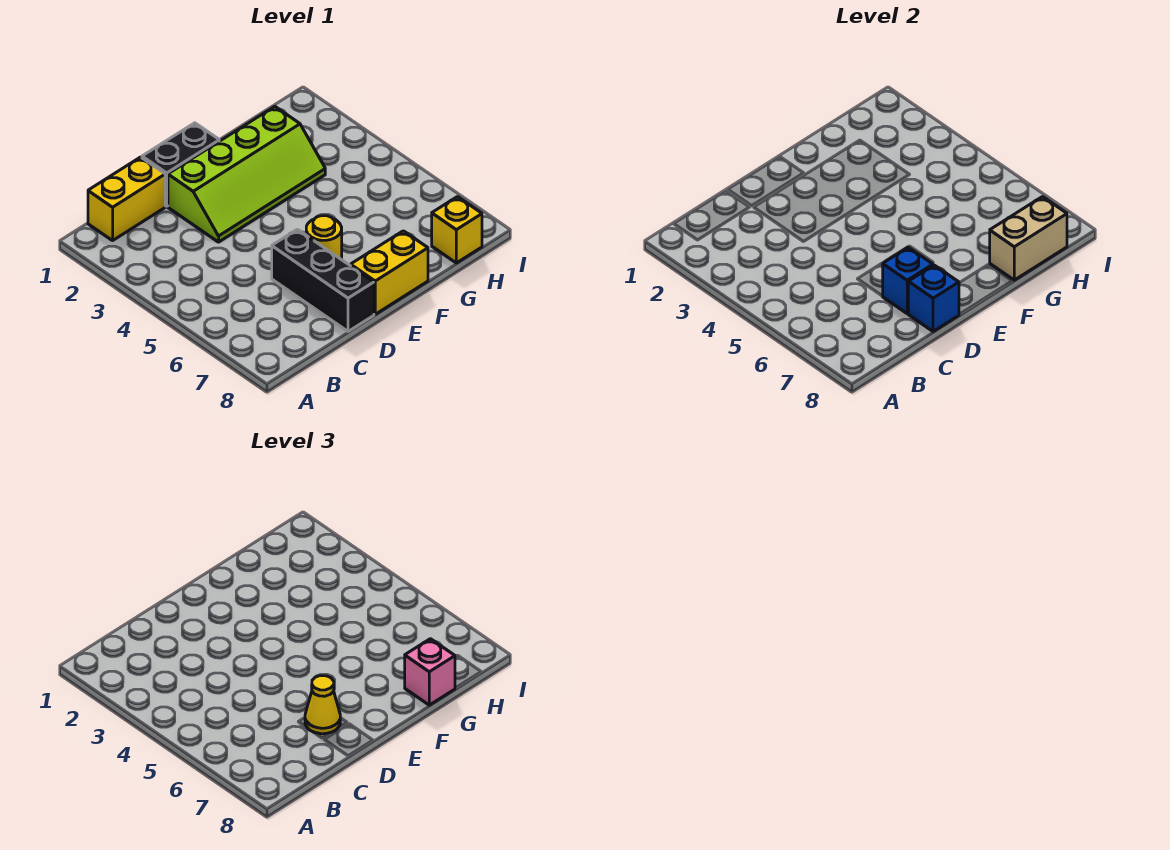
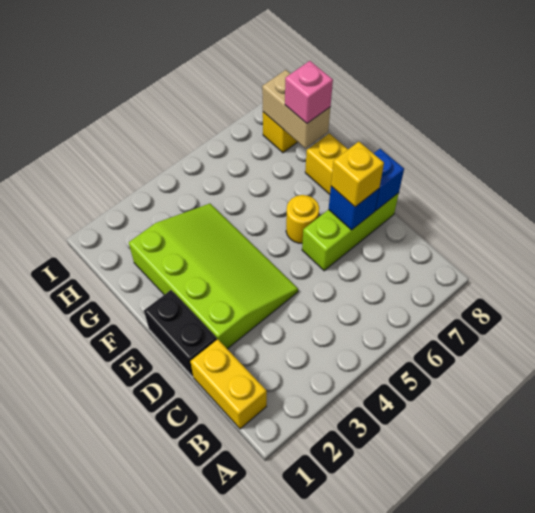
lime slope D2:G3 level 1 top 2 -> lime slope D2:G4 level 1 top 2
black brick D6:D8 level 1 -> lime brick D6:D8 level 1
yellow cone D7 level 3 -> yellow brick D7 level 3

